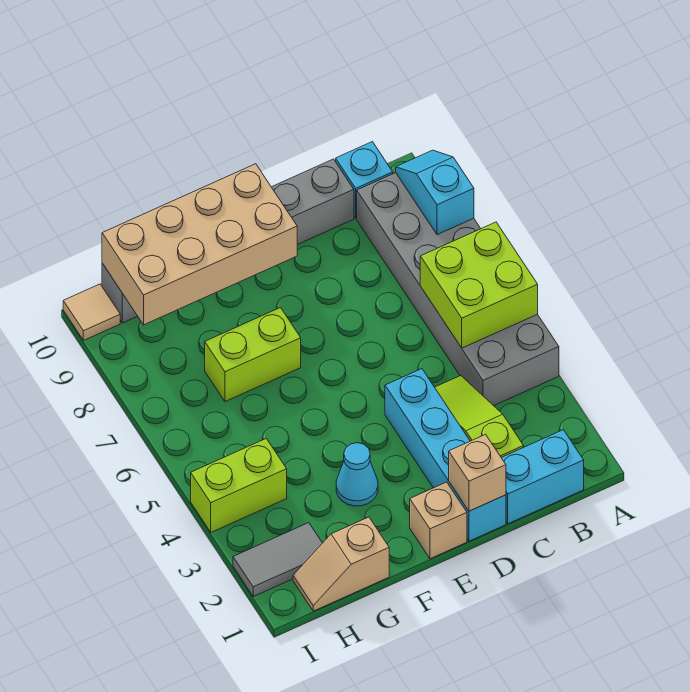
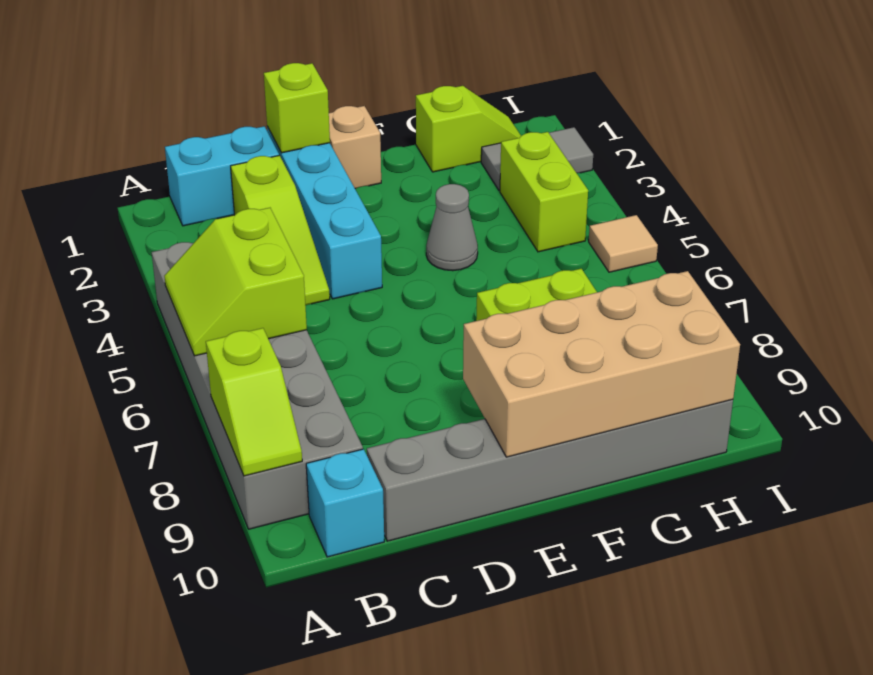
lime brick A5:B6 level 2 -> lime slope A5:B6 level 2 top B
cyan slope A8:A9 level 2 top 8 -> lime slope A8:A9 level 2 top 8
tan brick D1 level 2 -> lime brick D1 level 2
cyan cone F3 level 1 -> none
none -> grey cone F4 level 1
tan slope G1:H1 level 1 top G -> lime slope G1:H1 level 1 top G
lime brick H4:I4 level 1 -> lime brick H3:H4 level 1
tan tile I10 level 1 -> tan tile I5 level 1

